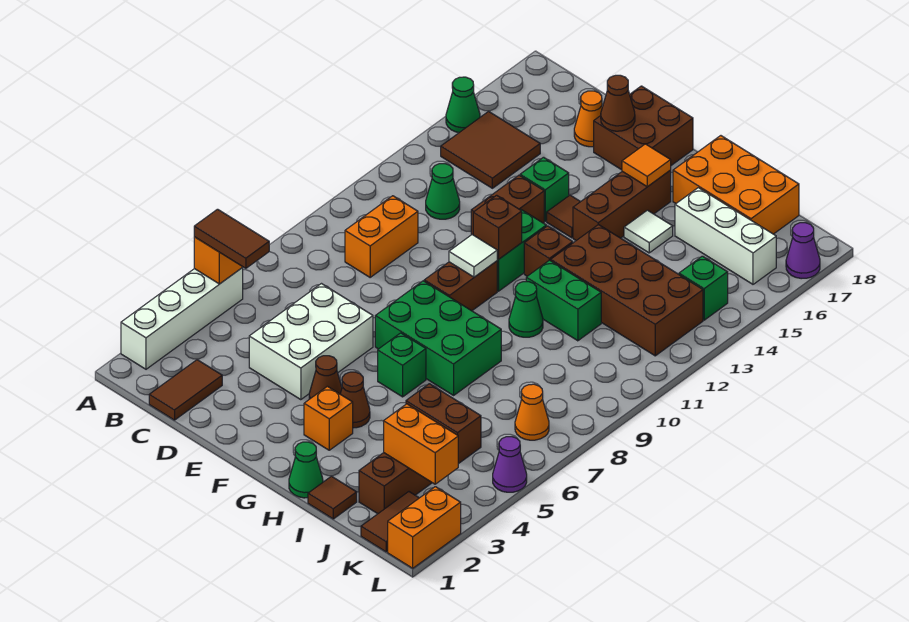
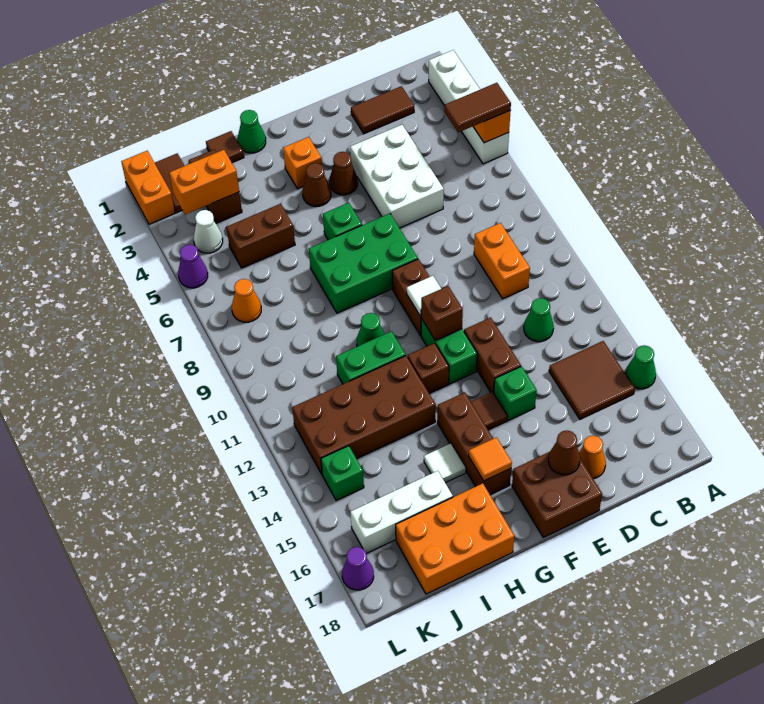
brown tile C1:C2 level 1 -> brown tile C2:D2 level 1
none -> white cone K4 level 1

